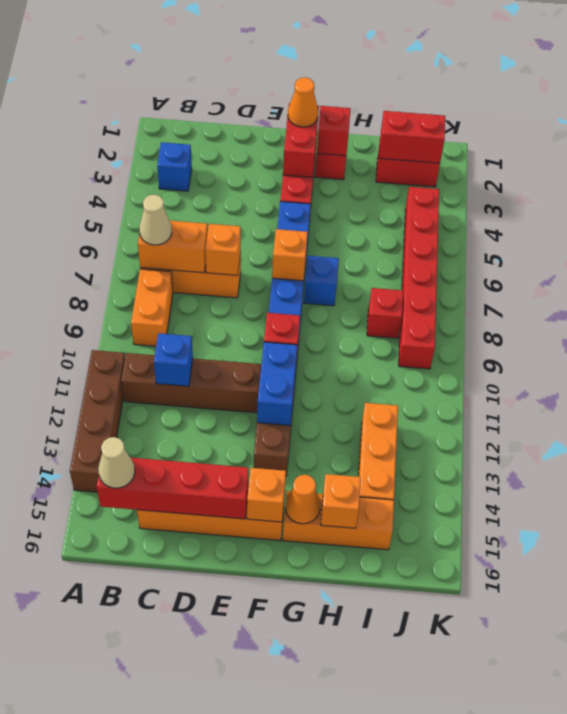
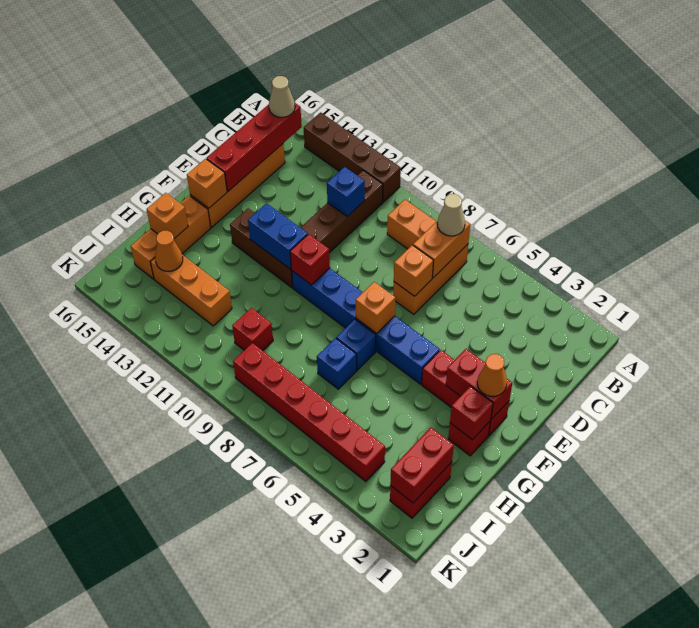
blue brick B3 level 1 -> blue brick H7 level 1
orange cone G15 level 2 -> orange cone I14 level 2
red brick I8 level 1 -> red brick I10 level 1

